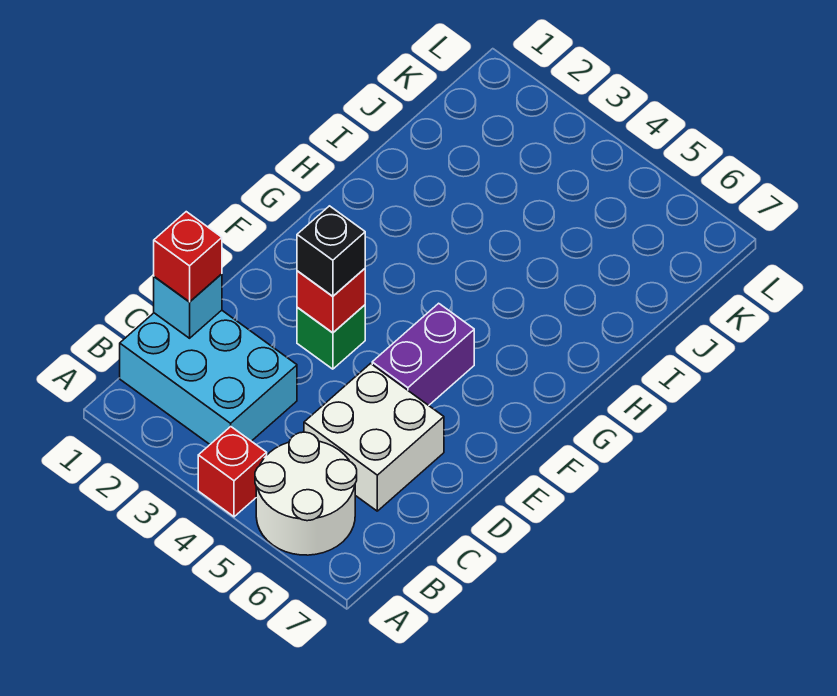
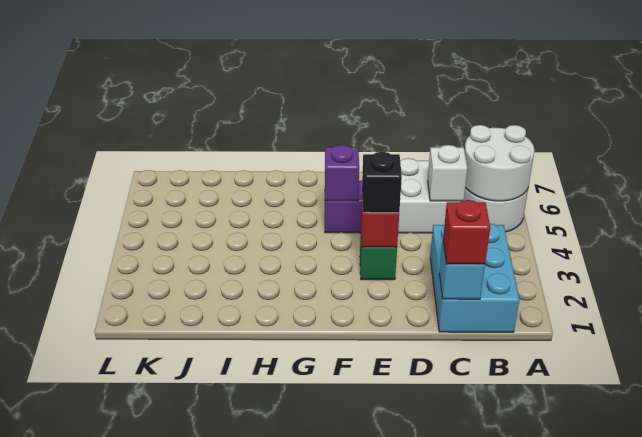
red brick A4 level 1 -> none
none -> white round brick A5:B6 level 2
none -> white brick C5 level 2
none -> purple brick F5 level 2

